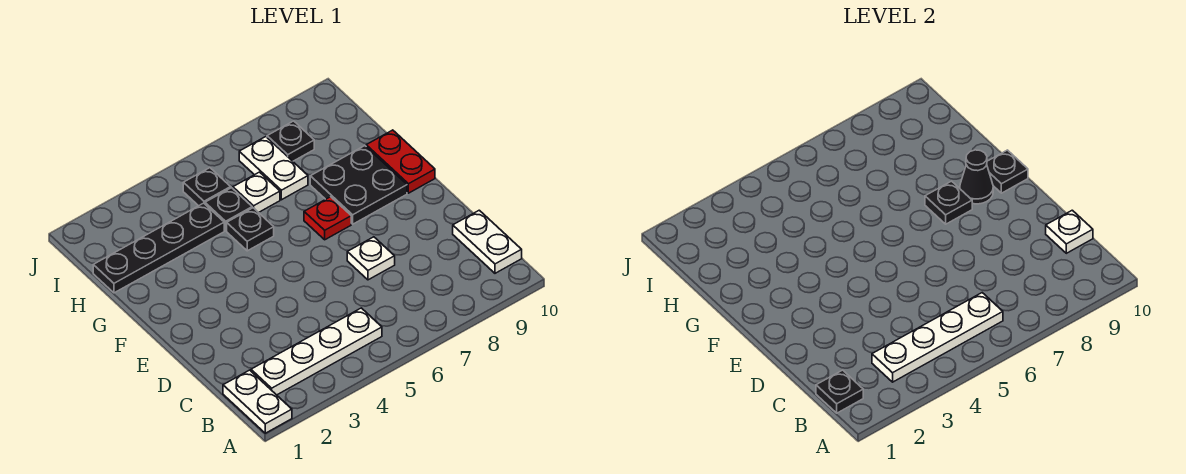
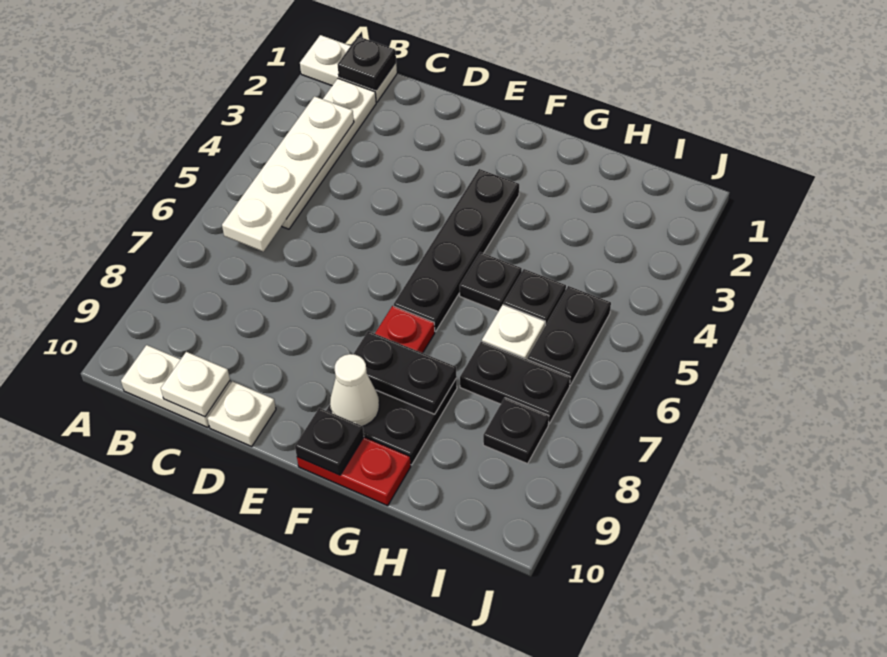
white plate D7 level 1 -> white plate D10 level 1
black plate F8 level 2 -> black plate F8:G8 level 2
black cone F9 level 2 -> white cone F9 level 2
black plate H1:H4 level 1 -> black plate F3:F6 level 1
white plate H7:I7 level 1 -> black plate H7:I7 level 1
black plate I5 level 1 -> black plate I5:I6 level 1

